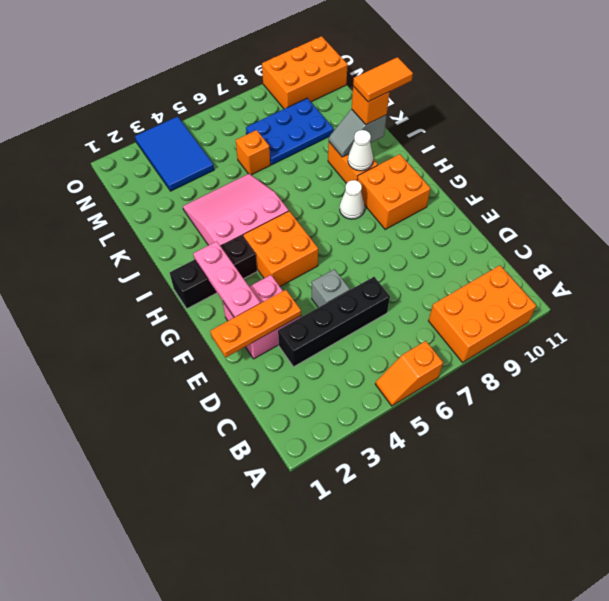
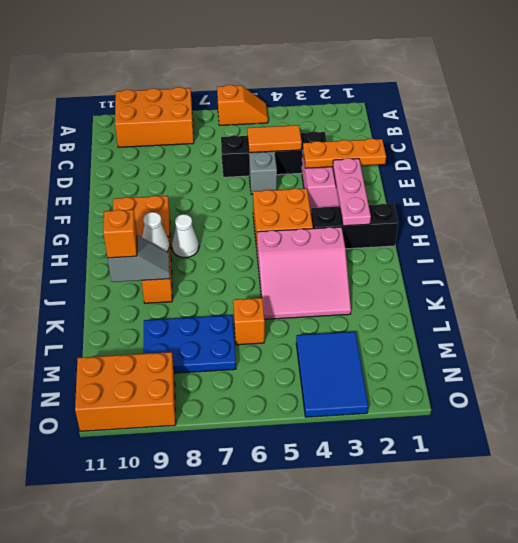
orange tile J10:J11 level 4 -> orange tile D4:D5 level 2

